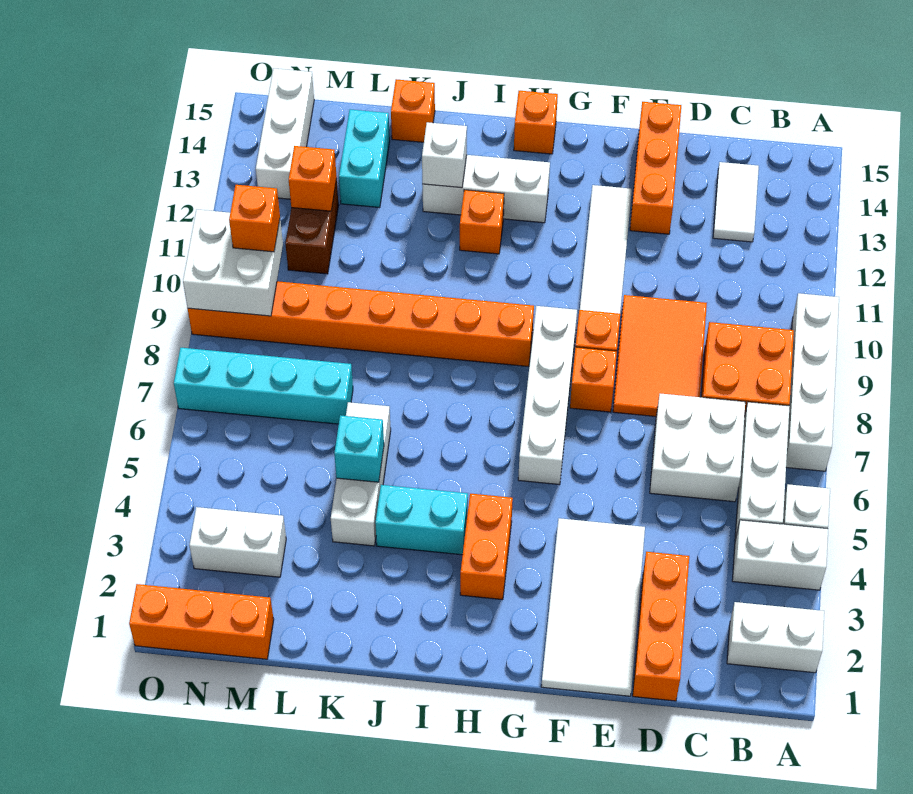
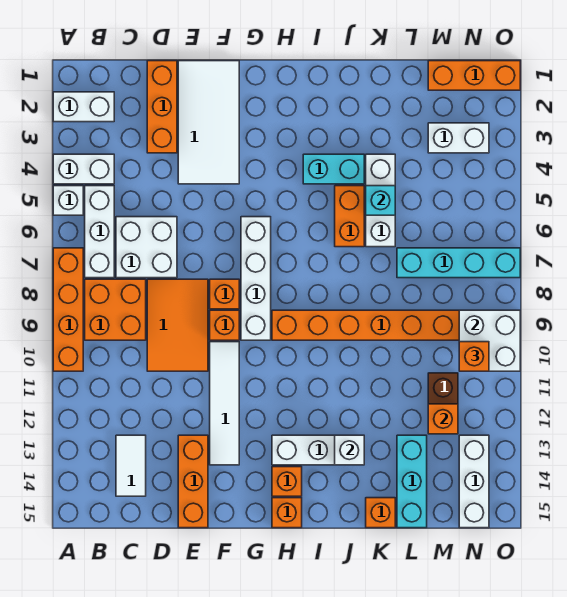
white brick A7:A10 level 1 -> orange brick A7:A10 level 1
orange brick H3:H4 level 1 -> orange brick J5:J6 level 1
orange brick I12 level 1 -> orange brick H14 level 1
cyan brick L13:L14 level 1 -> cyan brick L13:L15 level 1

